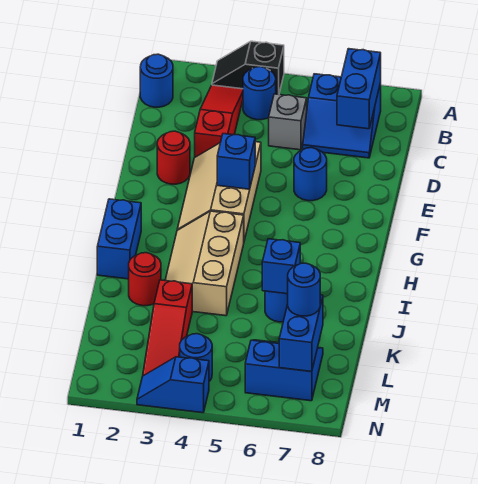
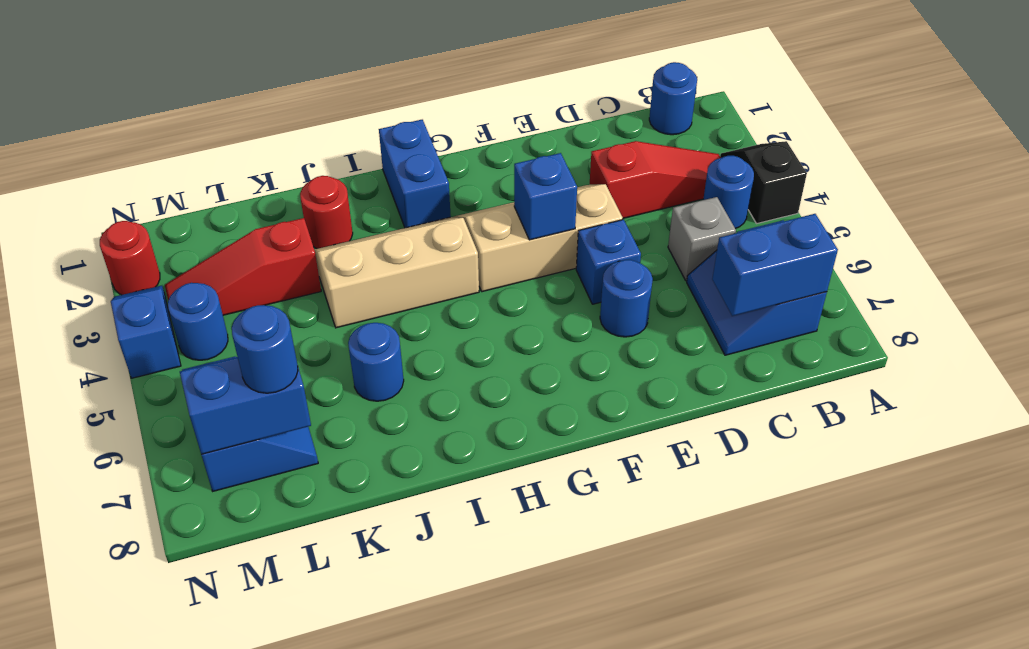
red round brick E2 level 1 -> red round brick N2 level 1
blue brick H1:I1 level 1 -> blue brick H1:H2 level 1
blue brick J6 level 2 -> blue brick E5 level 1

